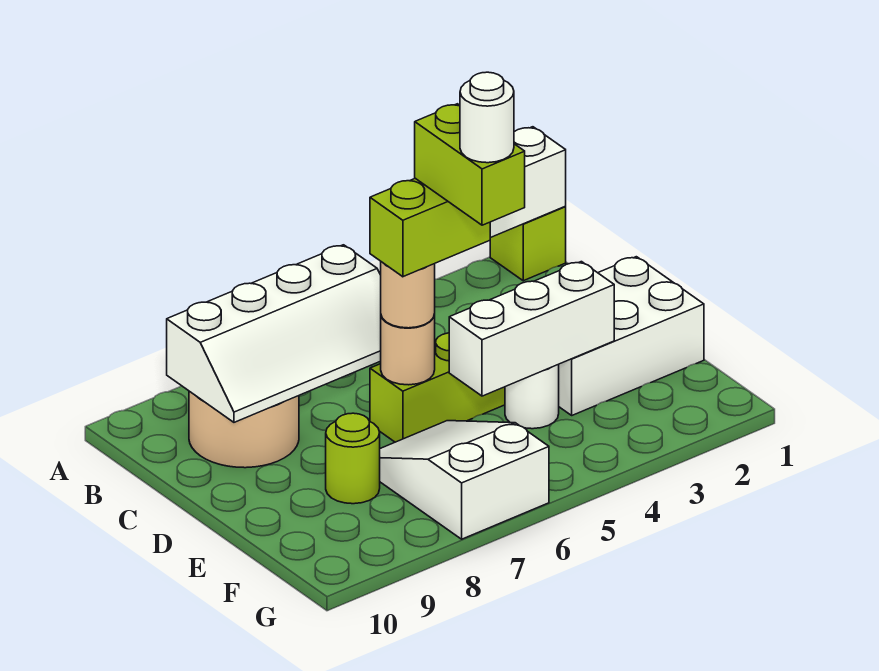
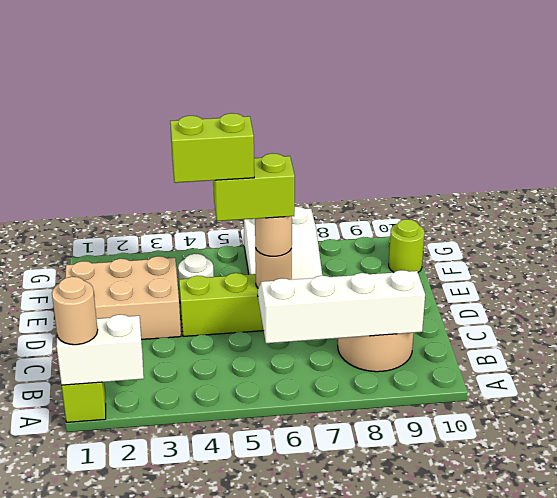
none -> tan round brick A1 level 3
white brick D1:E3 level 1 -> tan brick D1:E3 level 1
lime brick D5:E5 level 5 -> lime brick D4:D5 level 5
white brick E3:E5 level 2 -> none
white round brick E5 level 6 -> none
lime round brick E8 level 1 -> lime round brick F10 level 1

